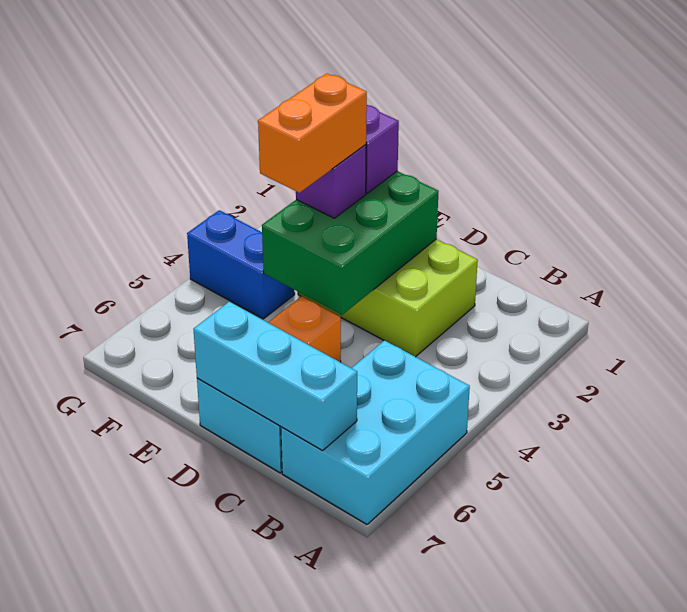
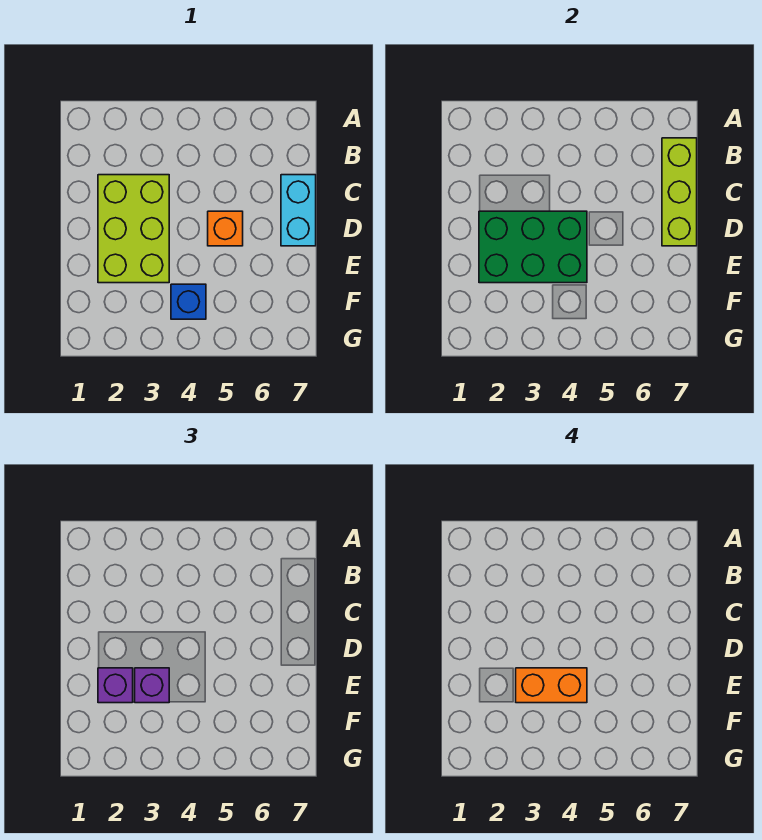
cyan brick A5:B7 level 1 -> none
cyan brick B7:D7 level 2 -> lime brick B7:D7 level 2
blue brick F4:G4 level 1 -> blue brick F4 level 1

